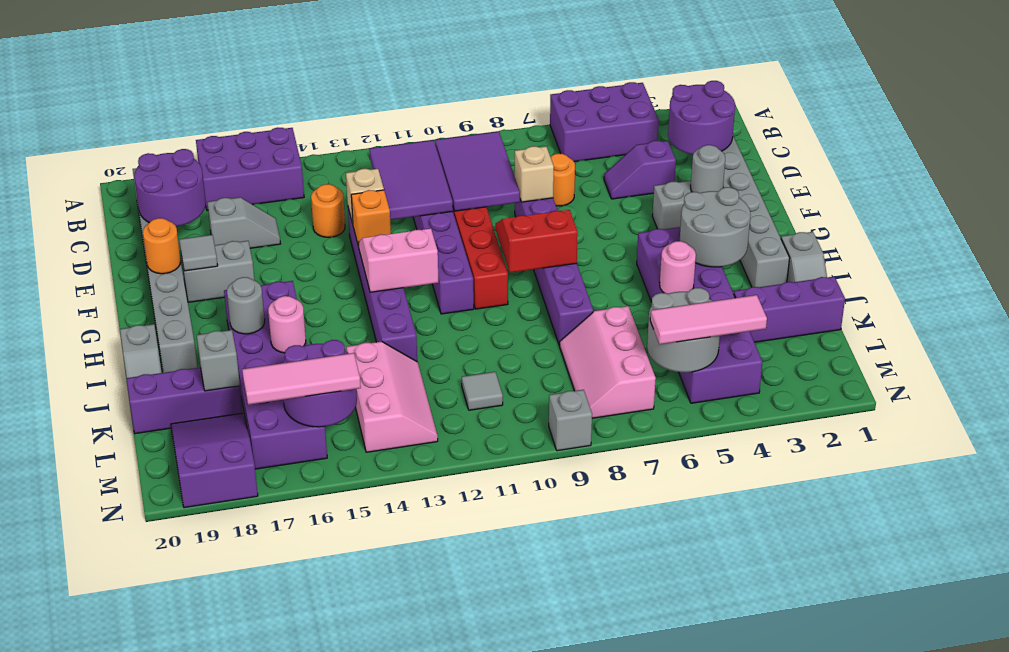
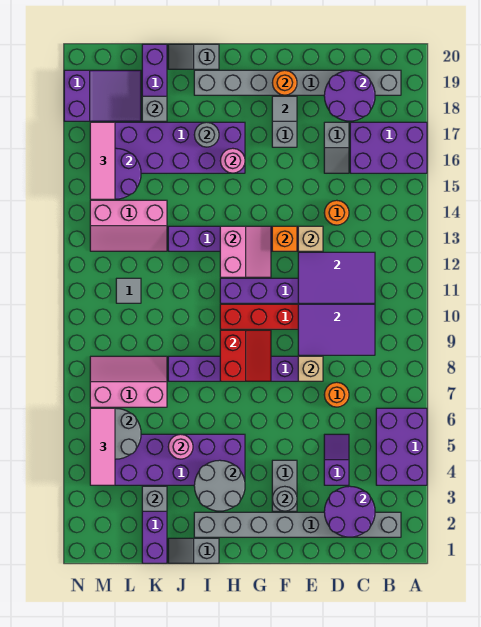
purple brick A15:B17 level 1 -> purple brick A16:C17 level 1
pink round brick J16 level 2 -> pink round brick H16 level 2
grey brick N9 level 1 -> grey brick K3 level 2

